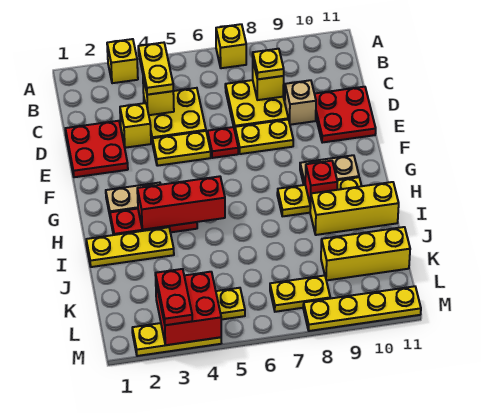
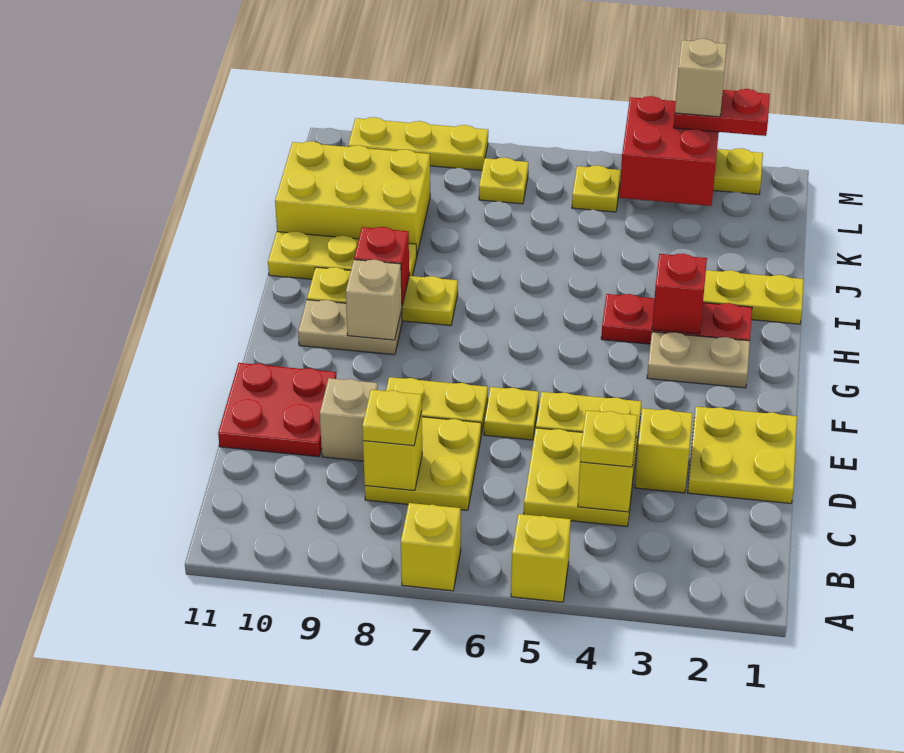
yellow brick A3 level 1 -> yellow brick A5 level 1
yellow plate B4:C4 level 3 -> yellow plate C4 level 3
red plate D1:E2 level 1 -> yellow plate D1:E2 level 1
red plate E6 level 1 -> yellow plate E6 level 1
none -> tan brick G9 level 2
red brick H3:H5 level 2 -> red brick H3 level 2
yellow brick I9:I11 level 1 -> yellow plate I9:I11 level 1
yellow brick K9:K11 level 1 -> yellow brick J9:K11 level 1
red plate L3:M3 level 3 -> red plate M2:M3 level 3
yellow plate L7:L8 level 1 -> yellow plate L7 level 1
none -> tan brick M3 level 4
yellow plate M8:M11 level 1 -> yellow plate M8:M10 level 1

